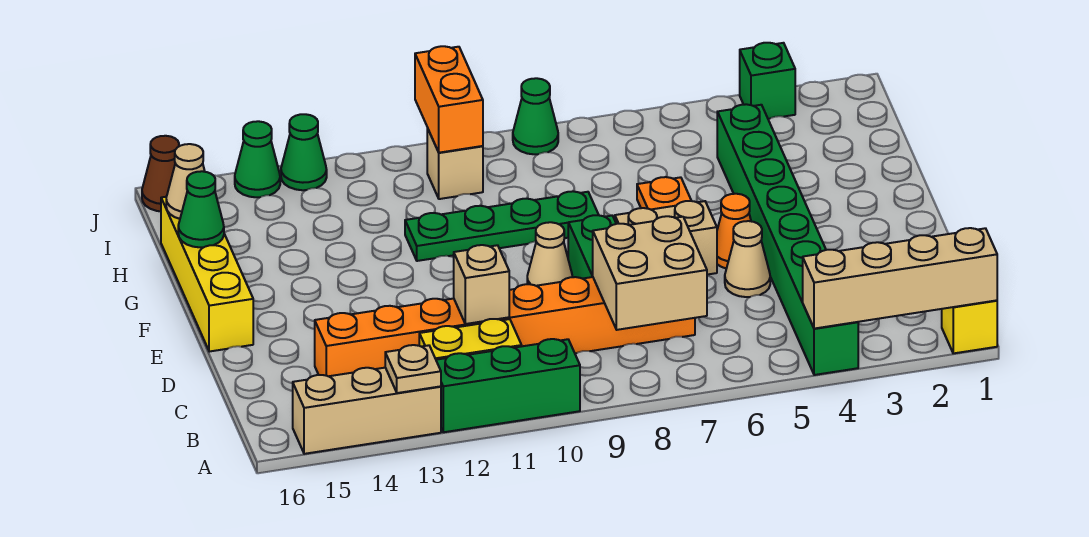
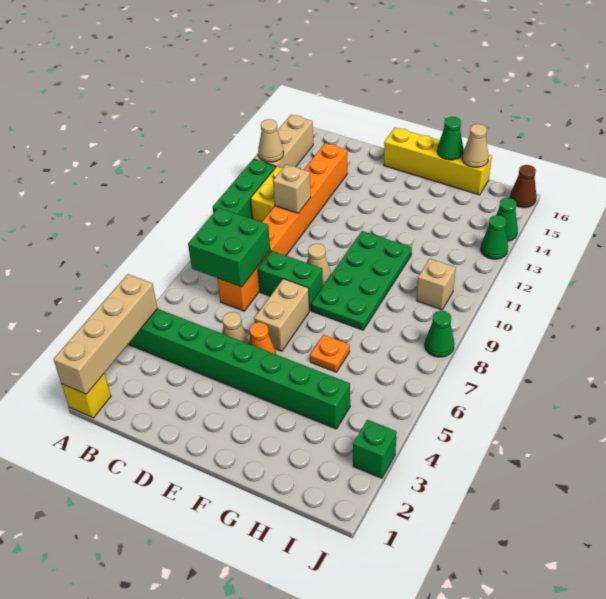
tan plate A13 level 2 -> tan cone A13 level 2
tan brick B7:C8 level 2 -> green brick B7:C8 level 2
green plate G8:G11 level 1 -> green plate F8:G11 level 1
orange brick I10:J10 level 2 -> none

